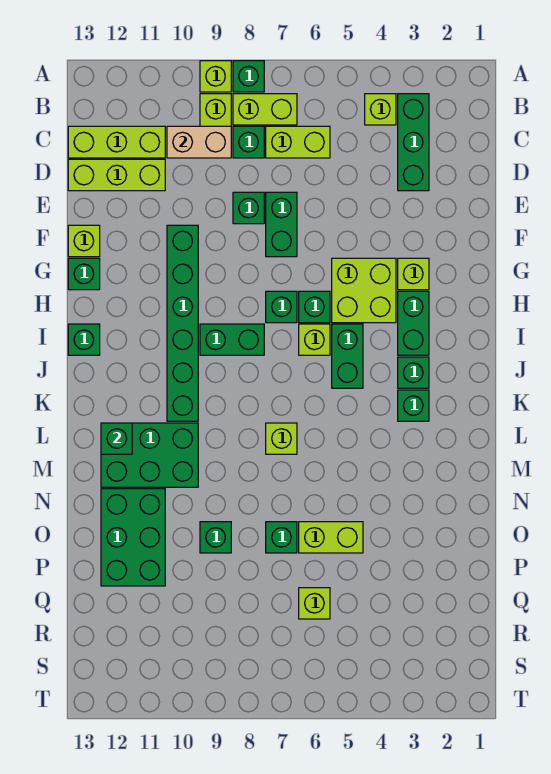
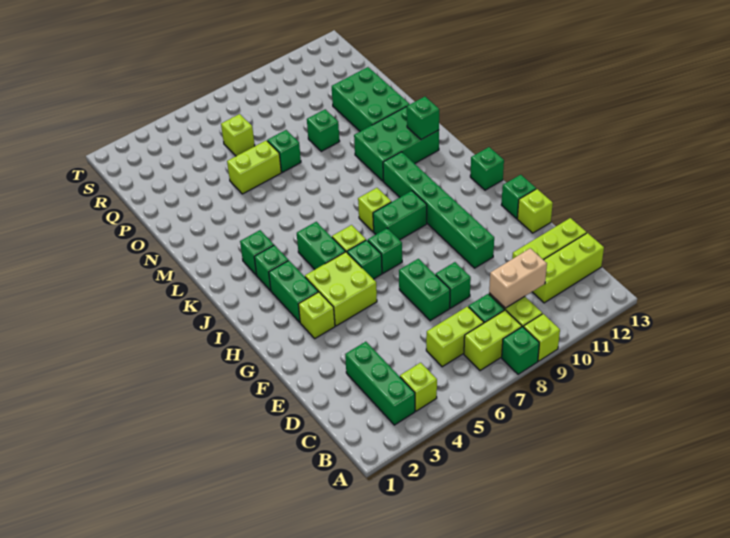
lime brick L7 level 1 -> lime brick J8 level 1

